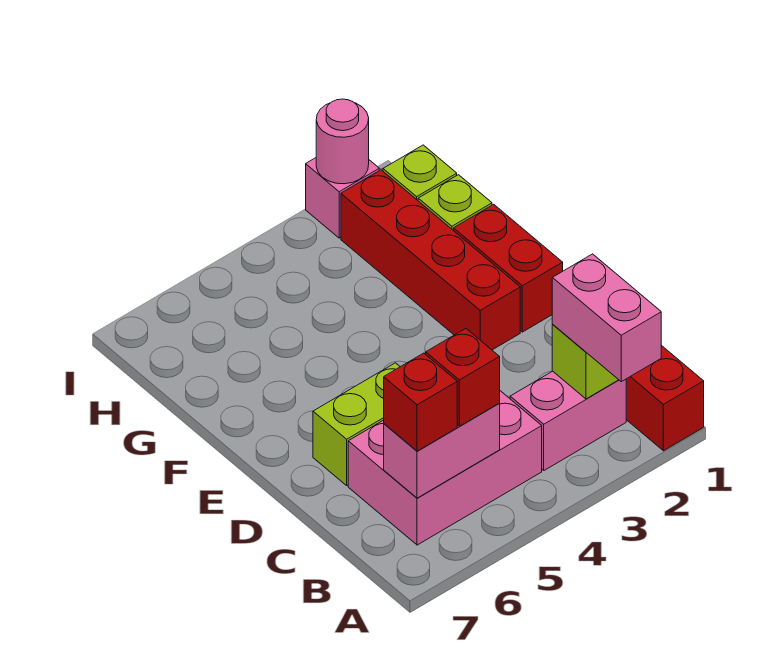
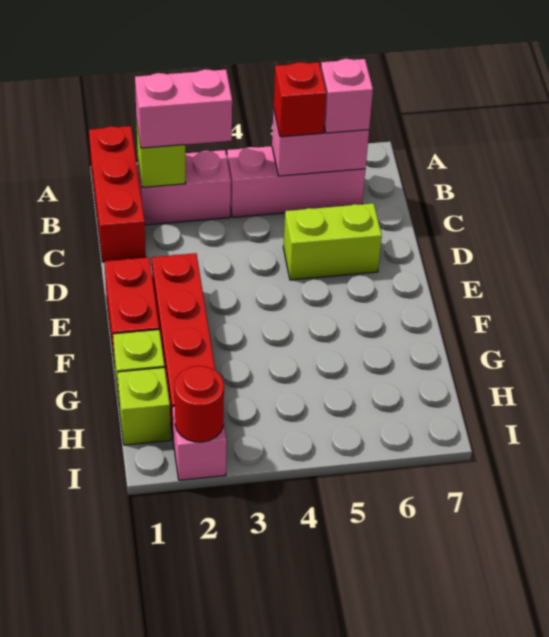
pink brick A2:B2 level 3 -> pink brick B2:B3 level 3
pink brick B4:C6 level 1 -> pink brick B4:B6 level 1
red brick B6 level 3 -> pink brick B6 level 3
pink round brick I2 level 2 -> red round brick I2 level 2

